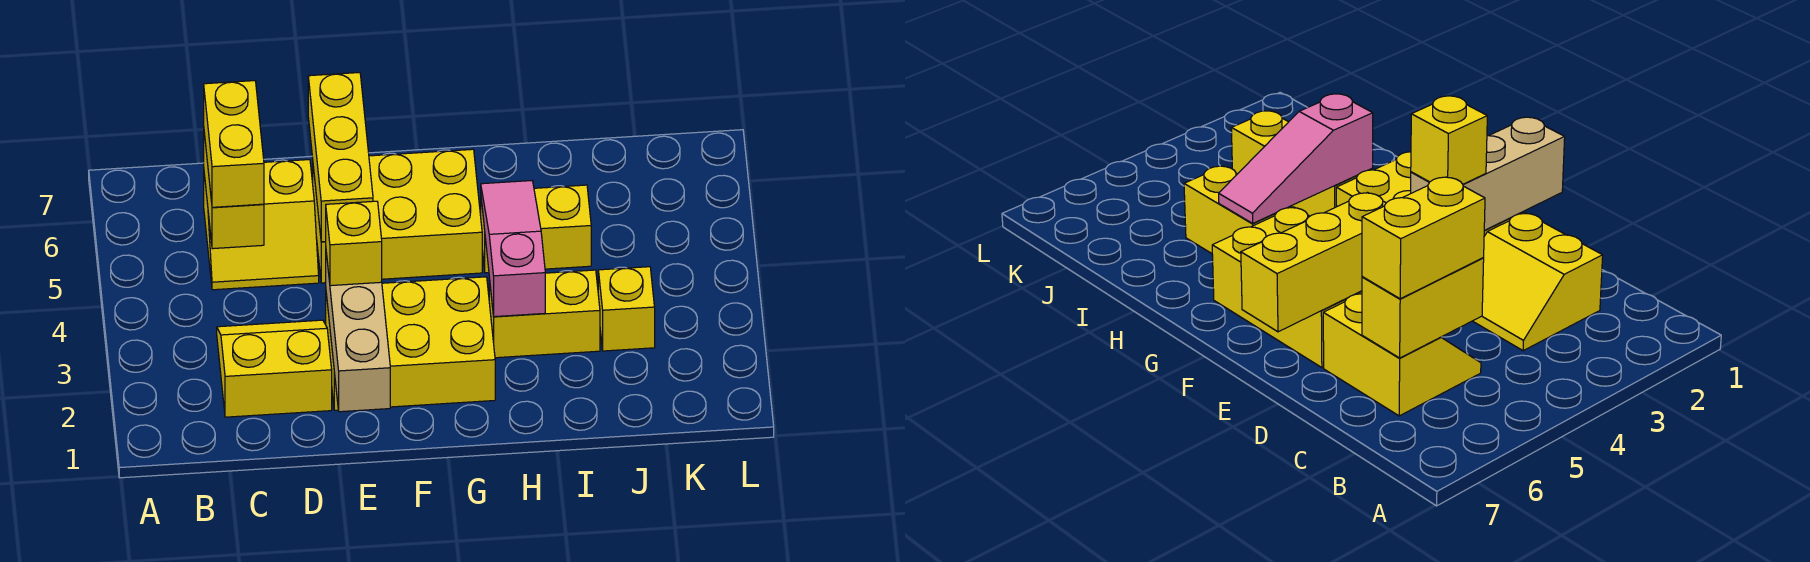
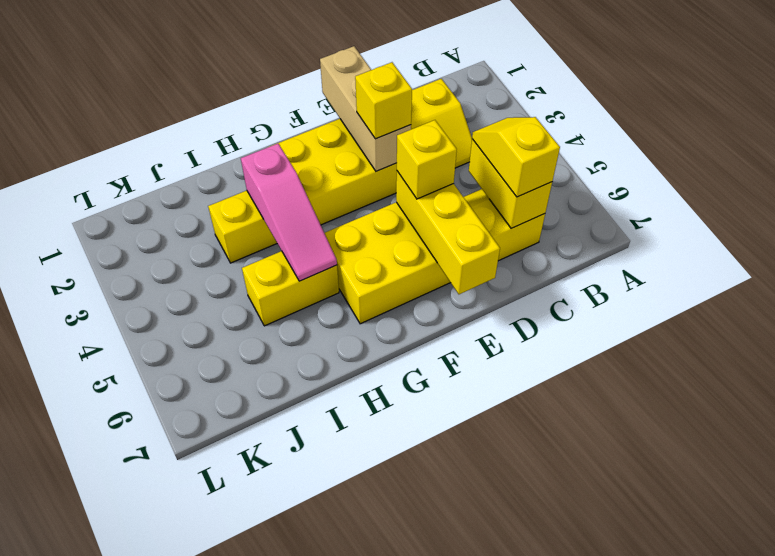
yellow brick C5:C6 level 3 -> yellow slope C5:C6 level 3 top 6
yellow brick J3 level 1 -> yellow brick E5 level 3

